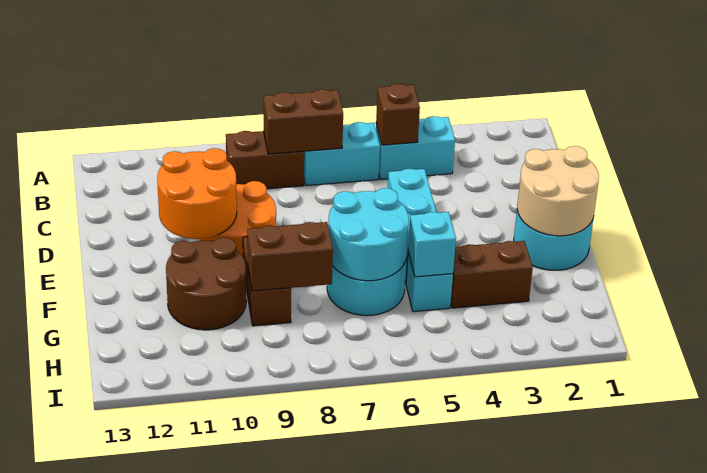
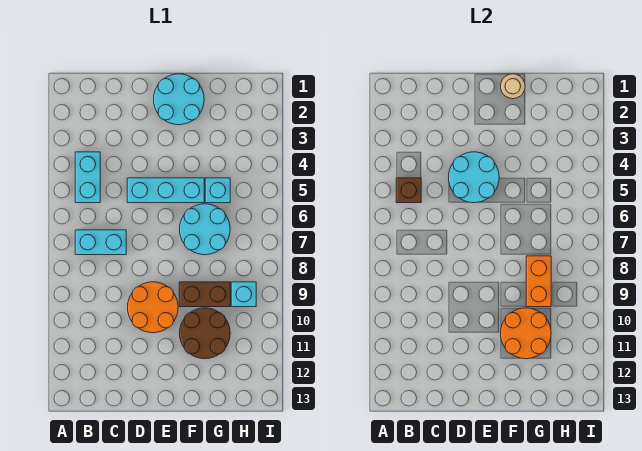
cyan brick B6:B7 level 1 -> cyan brick B7:C7 level 1
brown brick B7:B8 level 2 -> none
brown brick B8:B9 level 1 -> none
orange round brick D10:E11 level 2 -> orange round brick F10:G11 level 2
tan round brick E1:F2 level 2 -> tan round brick F1 level 2
cyan round brick F6:G7 level 2 -> cyan round brick D4:E5 level 2
brown brick G3:G4 level 1 -> none
cyan brick G5 level 2 -> cyan brick H9 level 1
brown brick G8:G9 level 2 -> orange brick G8:G9 level 2

